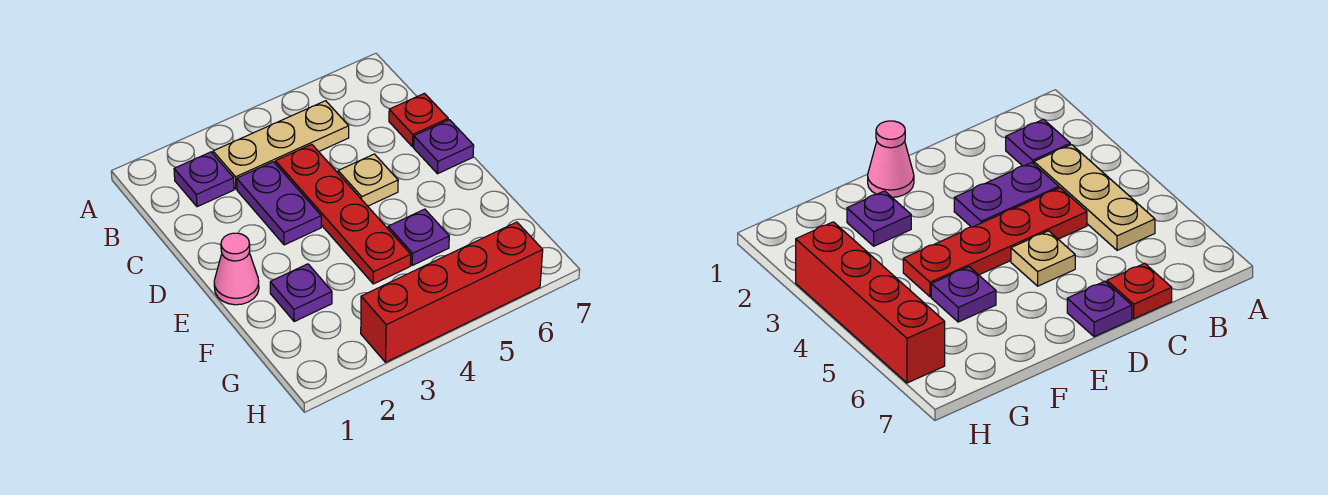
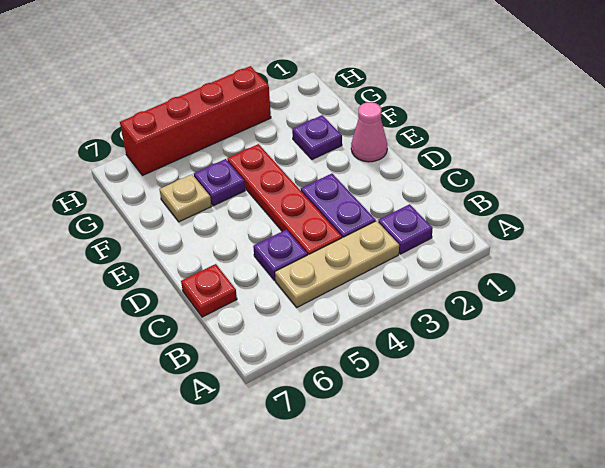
tan plate D5 level 1 -> tan plate F6 level 1
purple plate D7 level 1 -> purple plate C5 level 1

